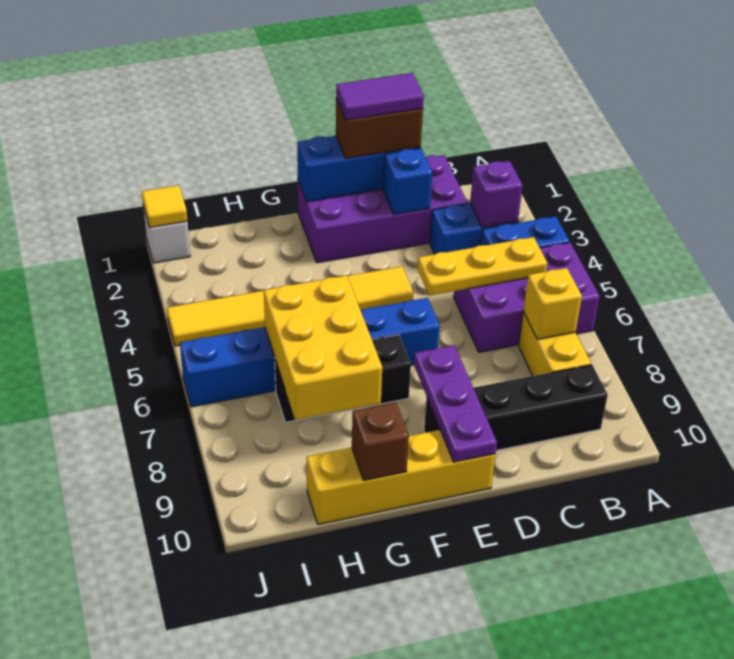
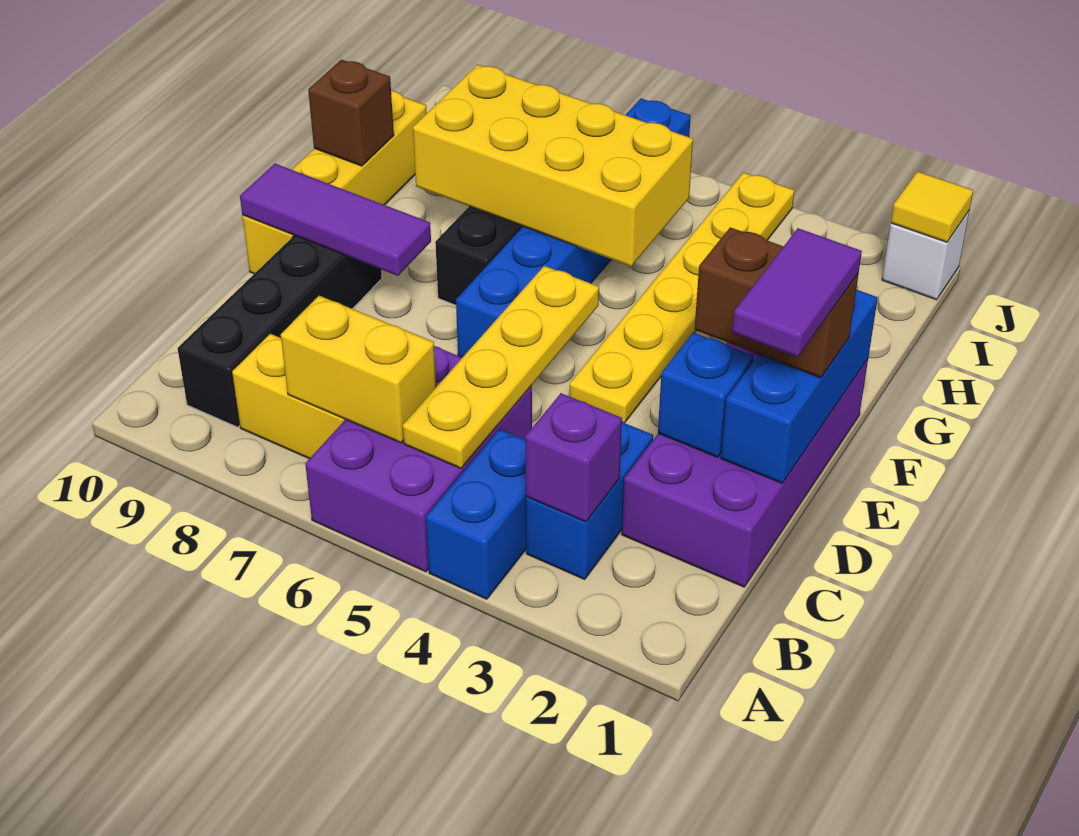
yellow plate B5:D5 level 2 -> yellow plate B5:E5 level 2
yellow brick B7 level 2 -> yellow brick B6:B7 level 2
brown brick D1:E1 level 3 -> brown brick E1:E2 level 3
yellow tile E4:J4 level 1 -> yellow plate E4:J4 level 1
purple plate E8:E10 level 2 -> purple tile E8:E10 level 2
yellow brick G6:H8 level 2 -> yellow brick G5:H8 level 2

